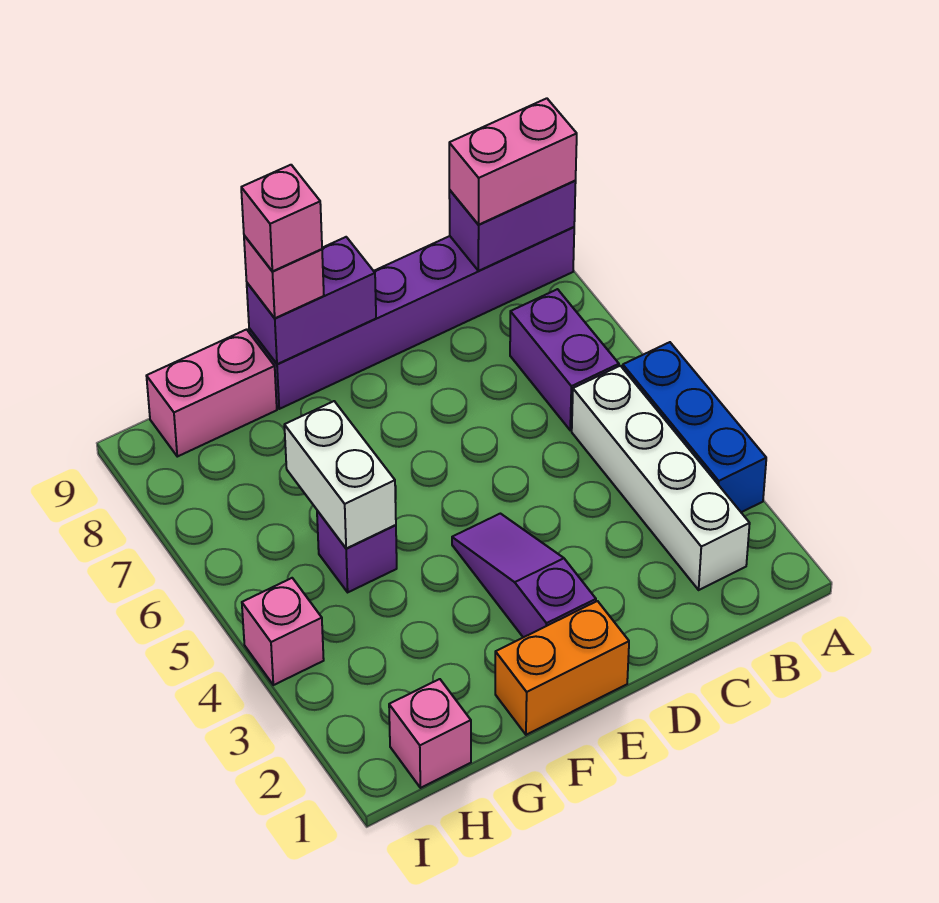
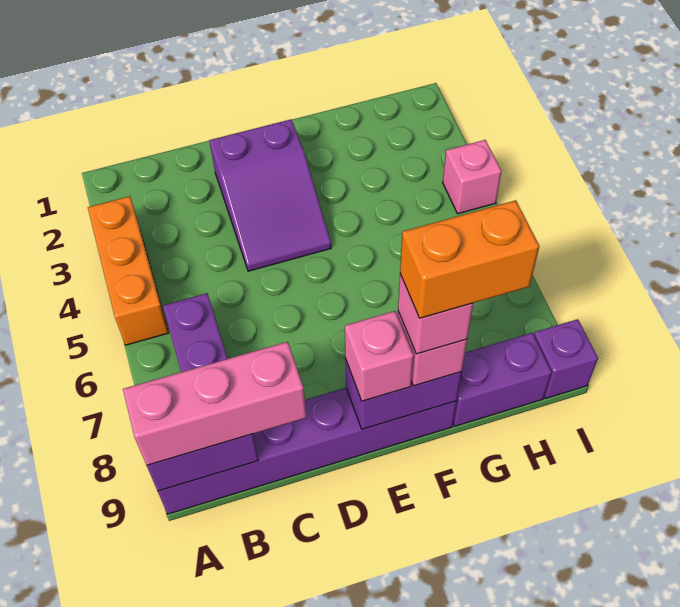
blue brick A3:A5 level 1 -> orange brick A3:A5 level 1
pink brick A9:B9 level 3 -> pink brick A9:C9 level 3
white brick B2:B5 level 1 -> none
orange brick E1:F1 level 1 -> orange brick F9:G9 level 5
purple slope E2:E4 level 1 top 2 -> purple slope D2:E4 level 1 top 2
purple brick G5 level 1 -> purple brick I9 level 1
white brick G5:G6 level 2 -> none
pink brick G9:H9 level 1 -> purple brick G9:H9 level 1
pink brick H1 level 1 -> pink brick E9 level 3

